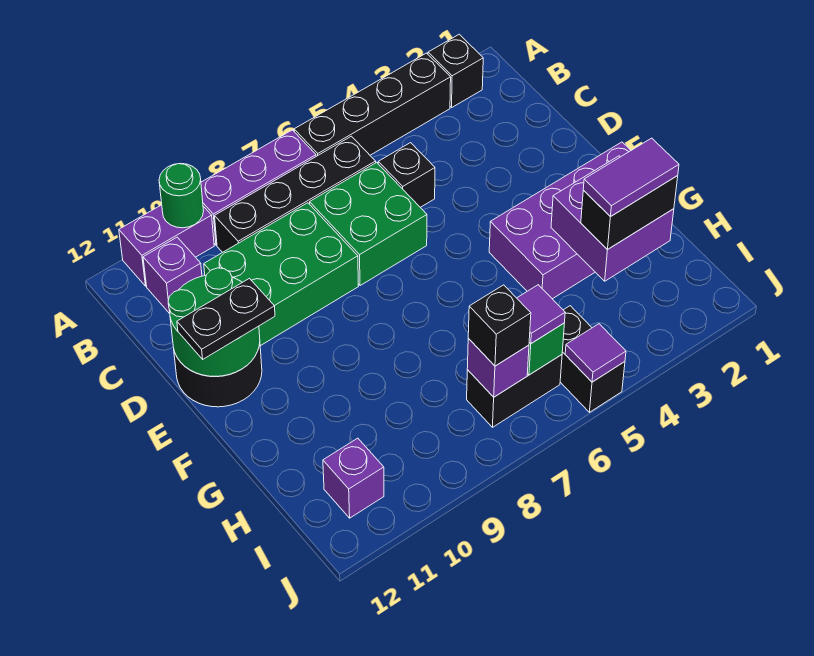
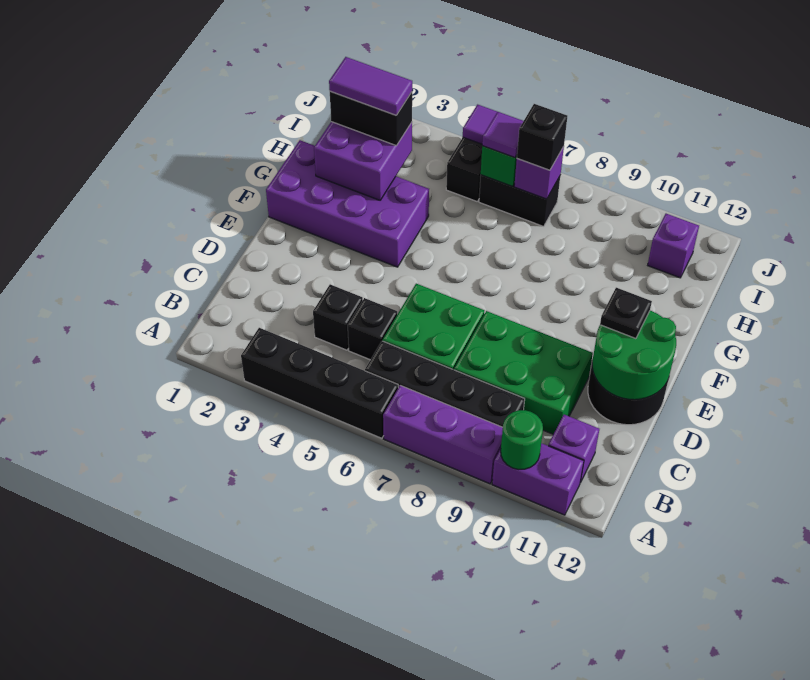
black brick A2 level 1 -> black brick C4 level 1
black plate E11:E12 level 3 -> black plate E11 level 3

